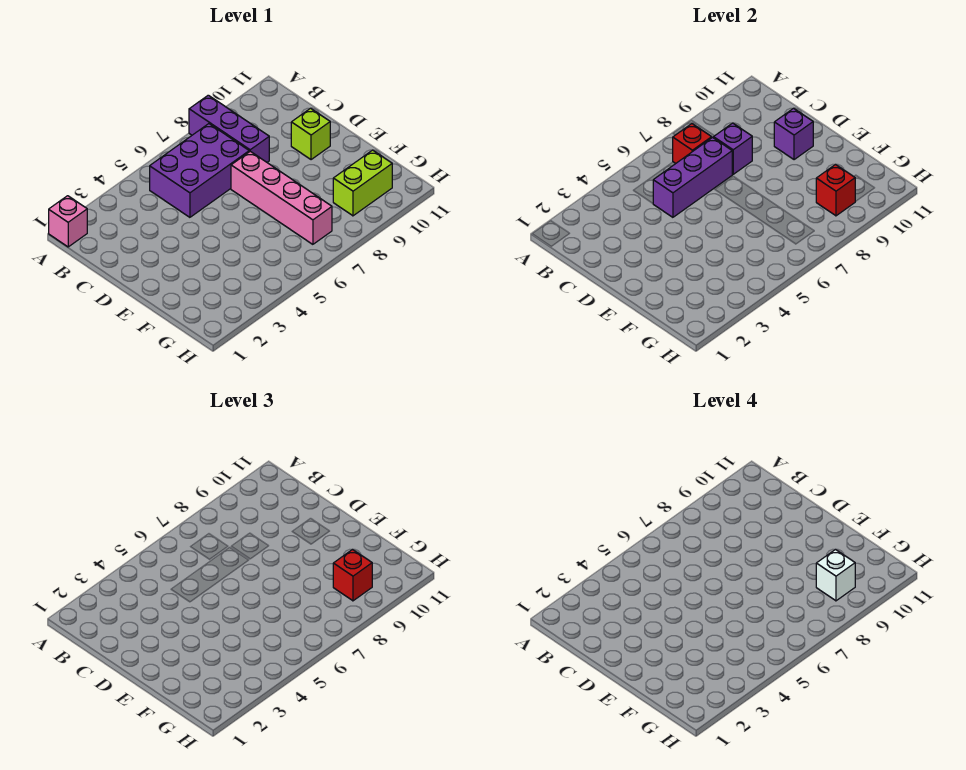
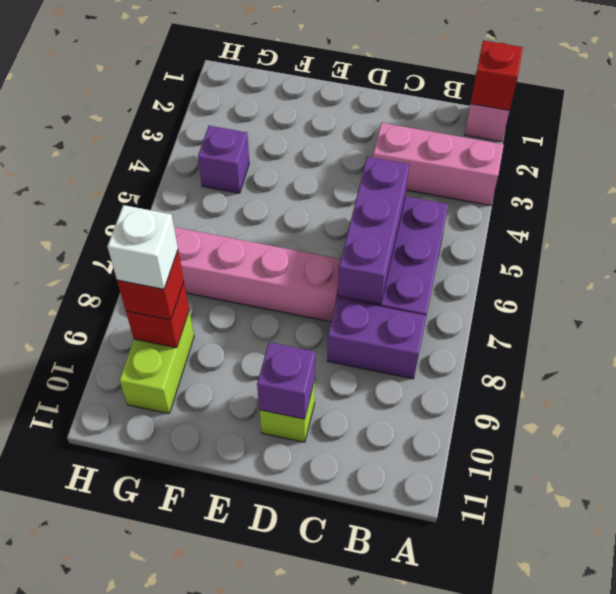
none -> pink brick A3:C3 level 1
purple brick A8:C8 level 1 -> purple brick B8:C8 level 1
red brick B7 level 2 -> red brick A1 level 2
purple brick C8 level 2 -> purple brick G4 level 1

